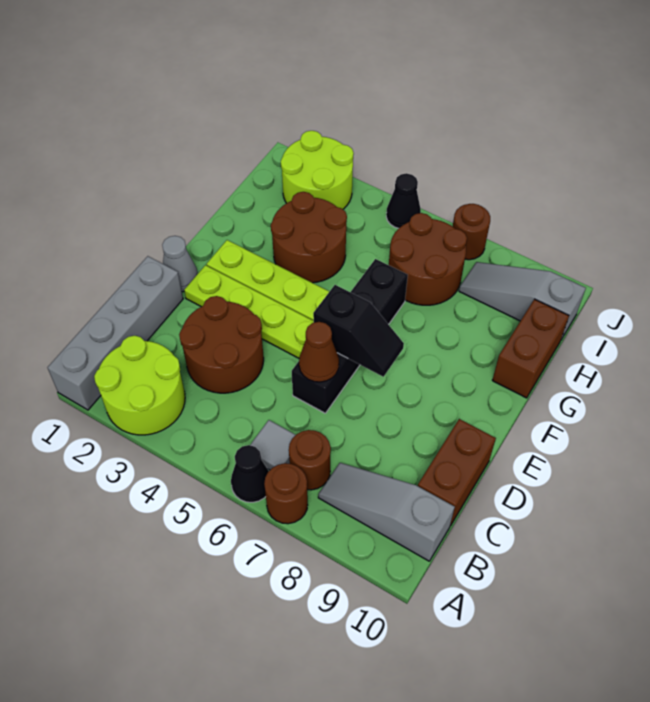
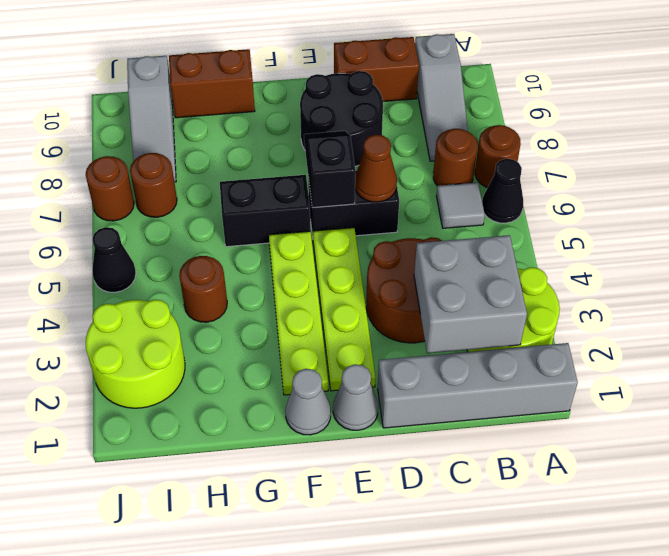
none -> grey brick B2:C3 level 2
none -> black round brick D8:E9 level 1
none -> grey cone F1 level 1
brown round brick G3:H4 level 1 -> brown round brick H4 level 1
brown round brick H6:I7 level 1 -> brown round brick I7 level 1

